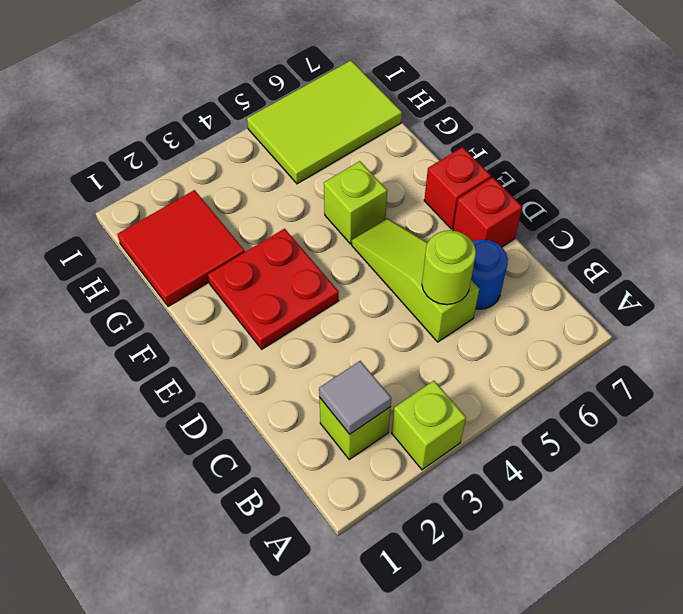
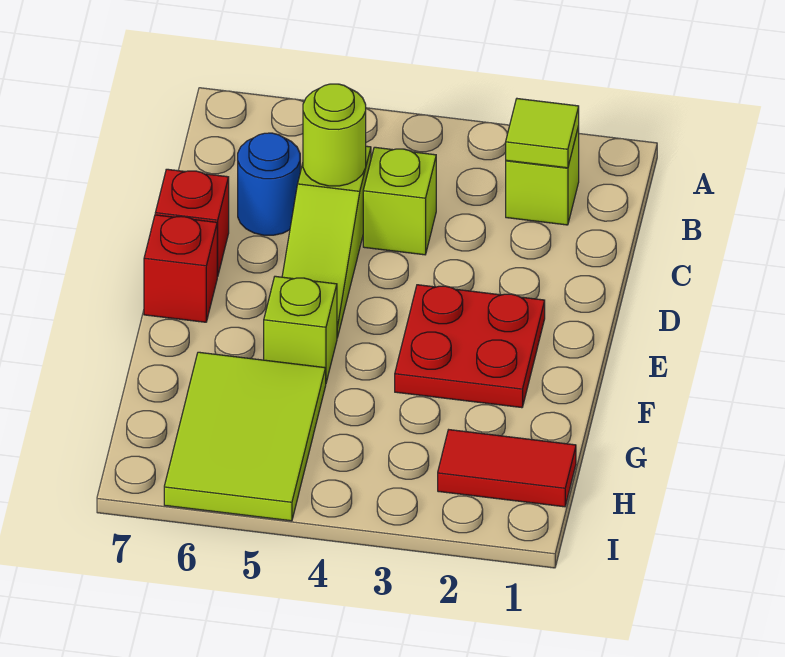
lime brick A3 level 1 -> lime brick C4 level 1
grey tile B2 level 2 -> lime tile B2 level 2
red tile G1:H2 level 1 -> red tile H1:H2 level 1
lime tile H5:I7 level 1 -> lime tile G5:I6 level 1

